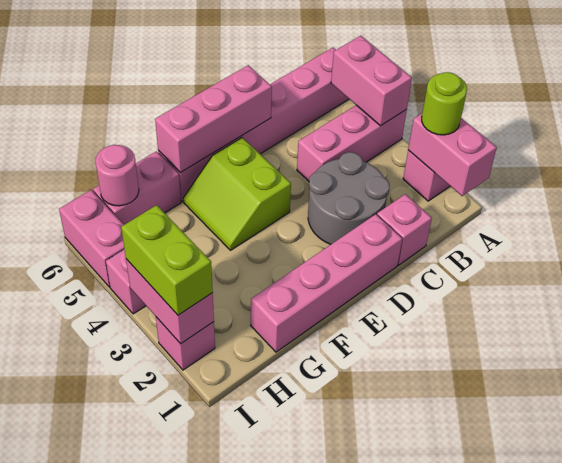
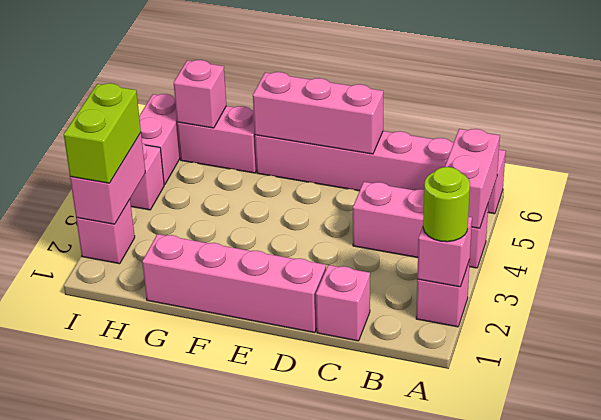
pink brick A1:A2 level 2 -> pink brick A2 level 2
grey round brick C2:D3 level 1 -> none
lime slope E4:F5 level 1 top E -> none
pink round brick H6 level 2 -> pink brick H6 level 2

